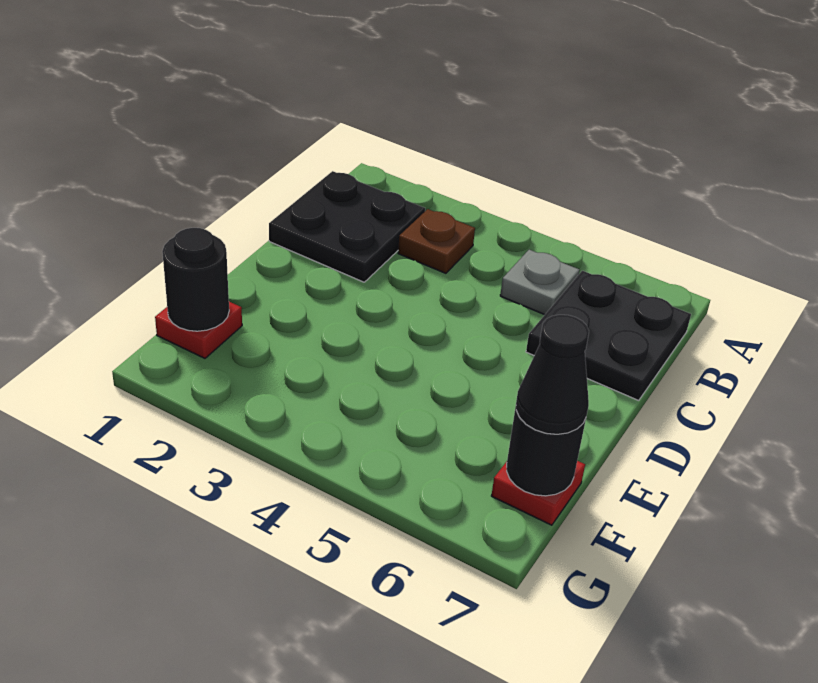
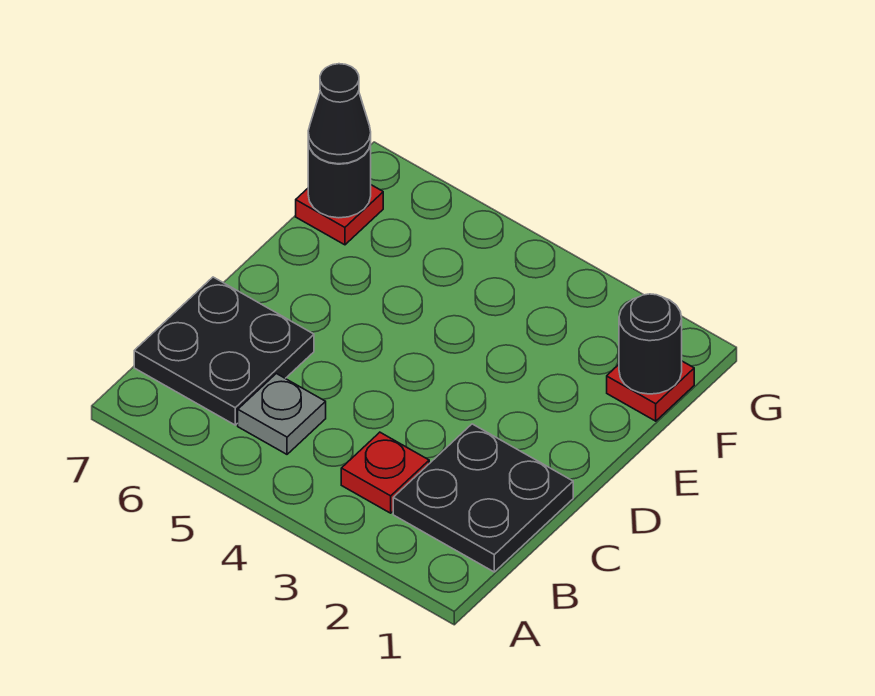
brown plate B3 level 1 -> red plate B3 level 1

